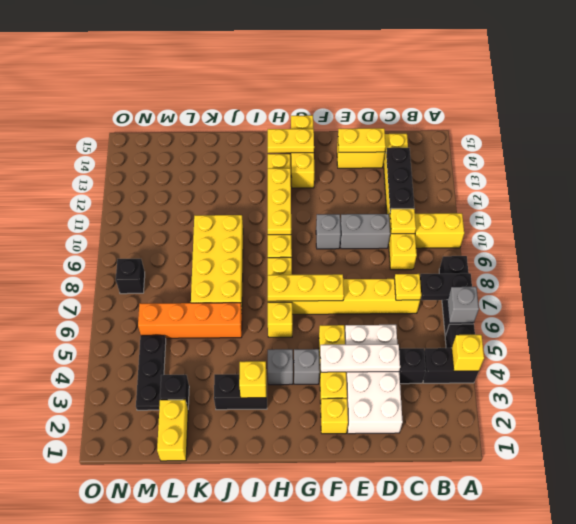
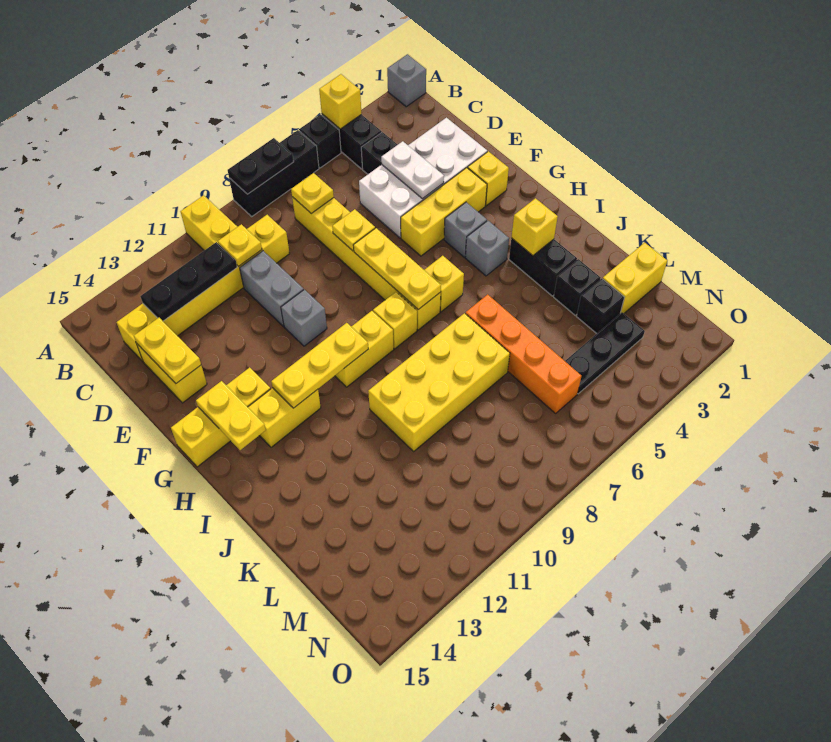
grey brick A6 level 2 -> grey brick A1 level 1
black plate A7:B7 level 2 -> black plate A7:A8 level 2
white plate D4:F4 level 2 -> white plate D4:E4 level 2
none -> yellow plate E7 level 2
black brick N8 level 1 -> black brick K3 level 1

